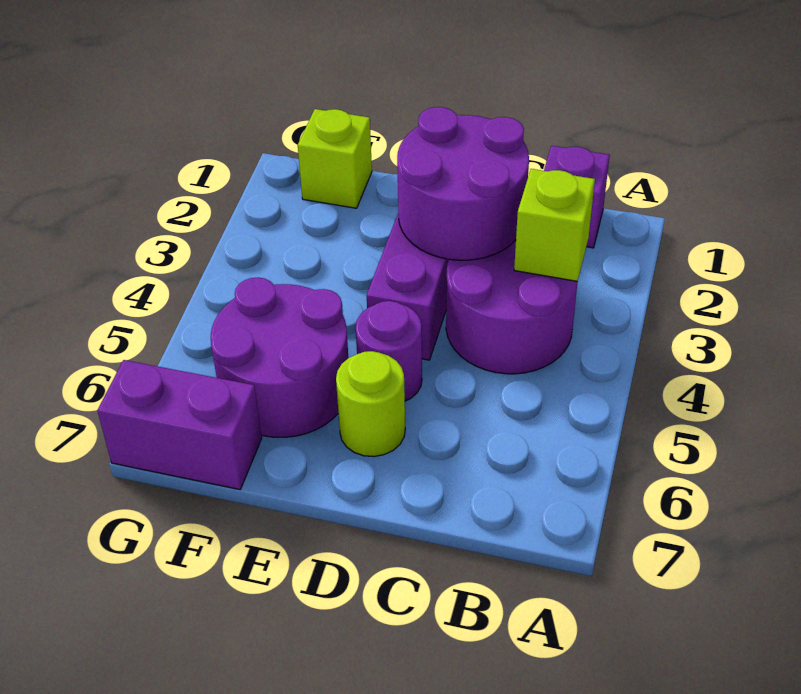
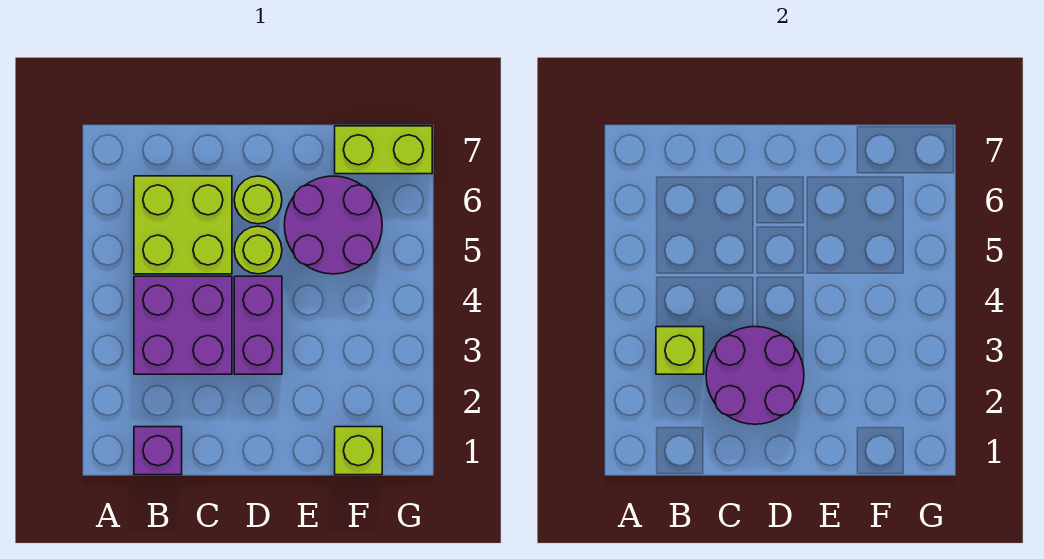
purple round brick B3:C4 level 1 -> purple brick B3:C4 level 1
none -> lime brick B5:C6 level 1
purple round brick D5 level 1 -> lime round brick D5 level 1
purple brick F7:G7 level 1 -> lime brick F7:G7 level 1

